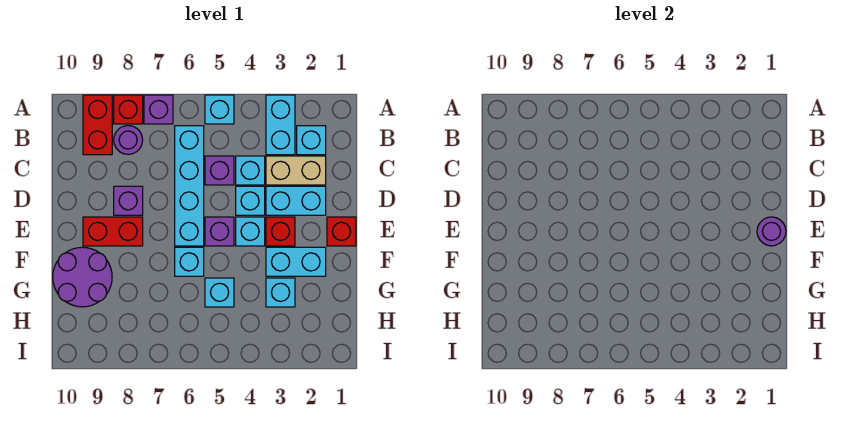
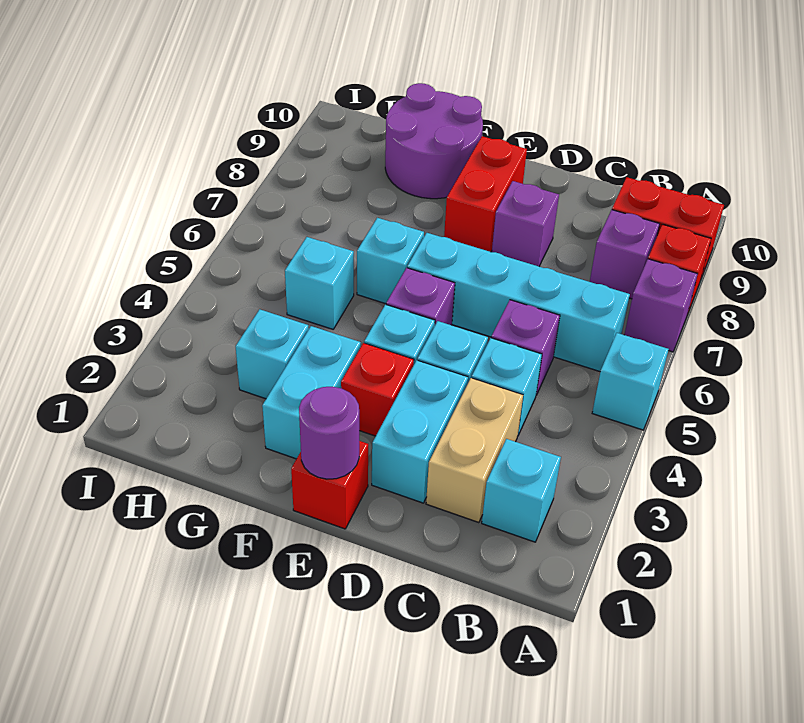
cyan brick A3:B3 level 1 -> none
purple round brick B8 level 1 -> purple brick B8 level 1

